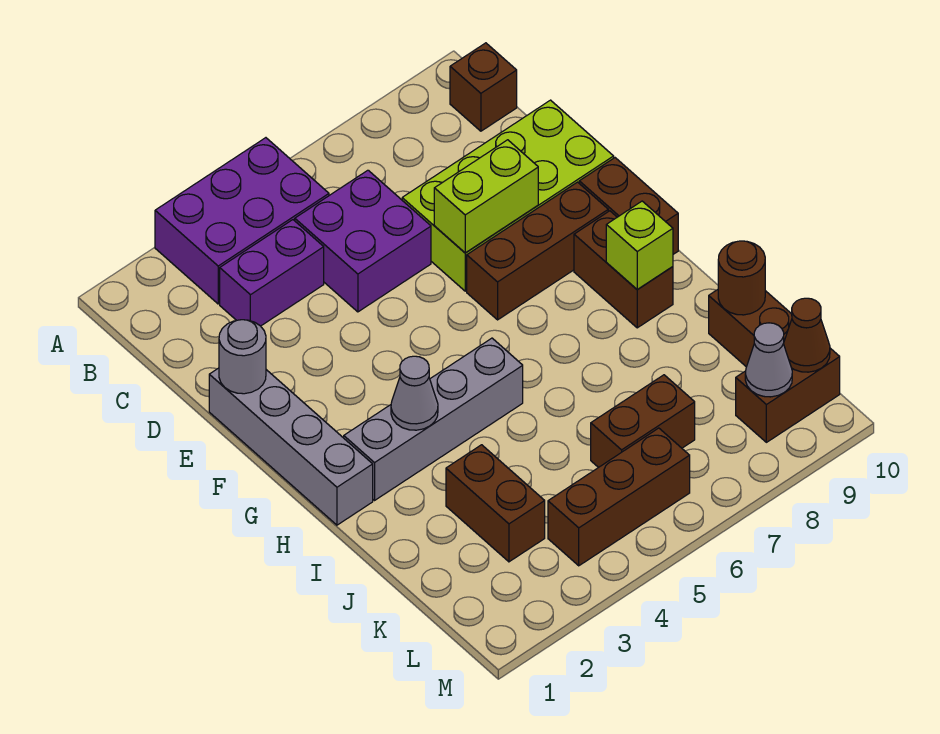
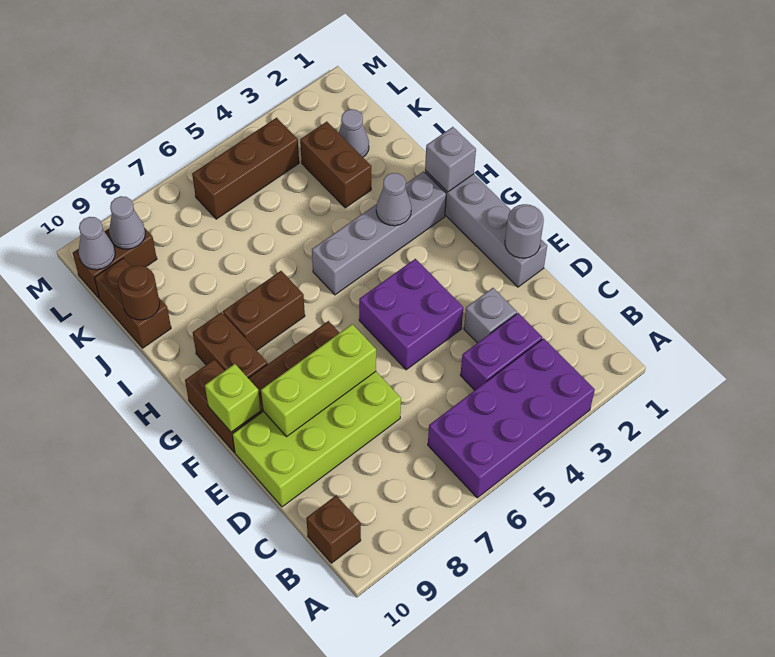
purple brick A3:B5 level 1 -> purple brick A3:B6 level 1
purple brick C5:D6 level 1 -> purple brick E4:F5 level 1
none -> grey brick D3 level 1
lime brick E7:E8 level 2 -> lime brick E7:E9 level 2
none -> grey brick H1 level 2
lime brick H9 level 2 -> lime brick F10 level 2
none -> grey cone K2 level 1
brown brick K6:K7 level 1 -> brown brick H7:H8 level 1
brown cone L10 level 2 -> grey cone L10 level 2

